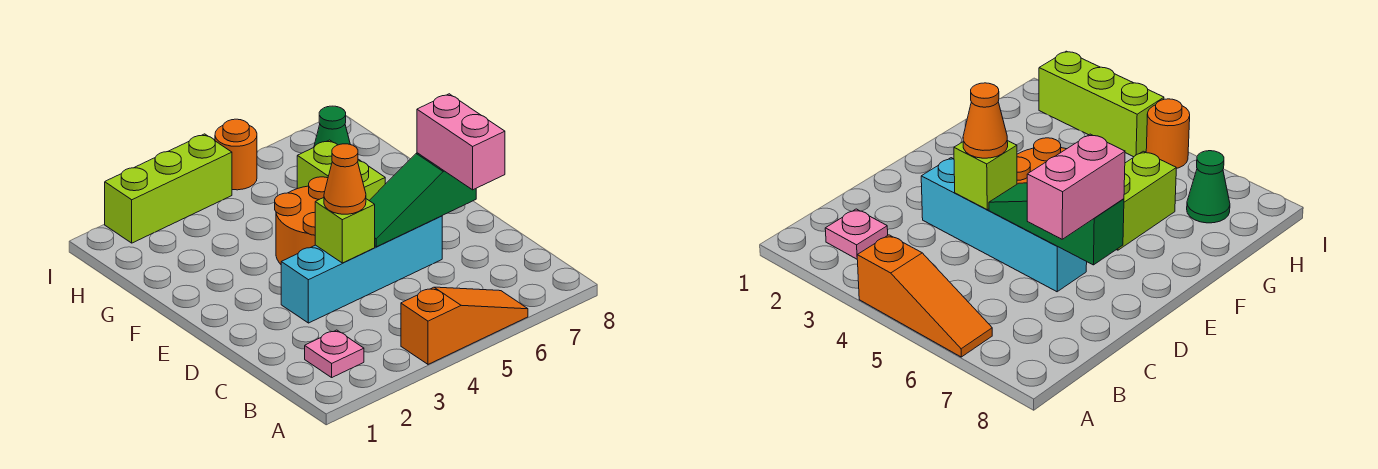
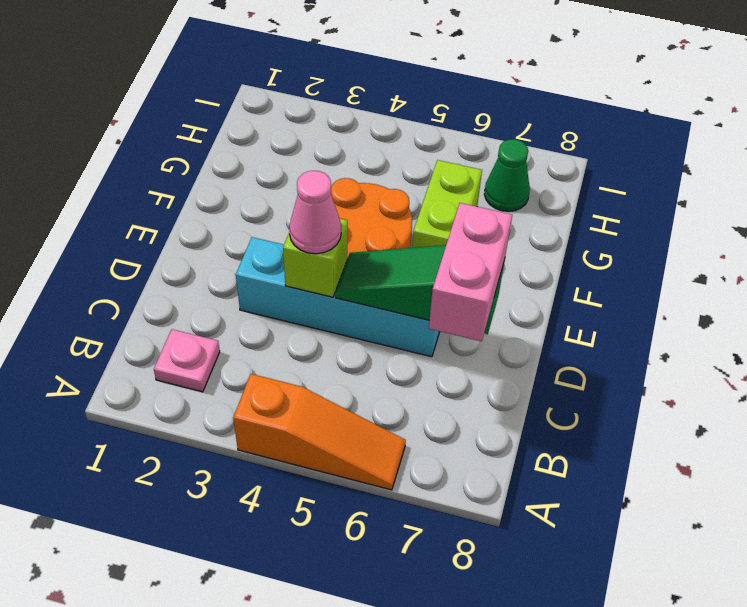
orange cone D4 level 3 -> pink cone D4 level 3
lime brick I2:I4 level 1 -> none
orange round brick I5 level 1 -> none

